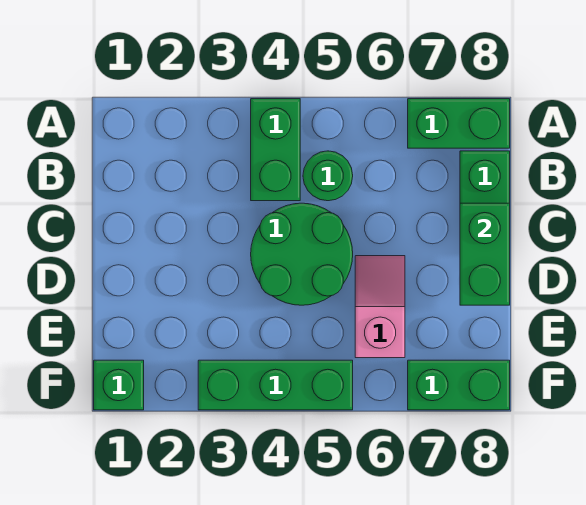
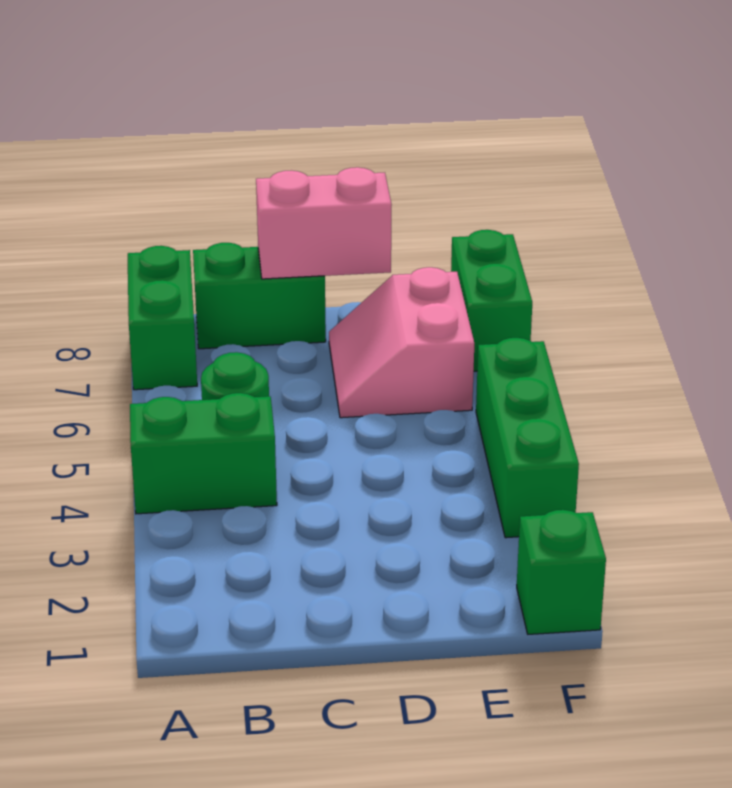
green round brick C4:D5 level 1 -> none
green brick C8:D8 level 2 -> pink brick C8:D8 level 2
pink slope D6:E6 level 1 top E -> pink slope D6:E7 level 1 top E

